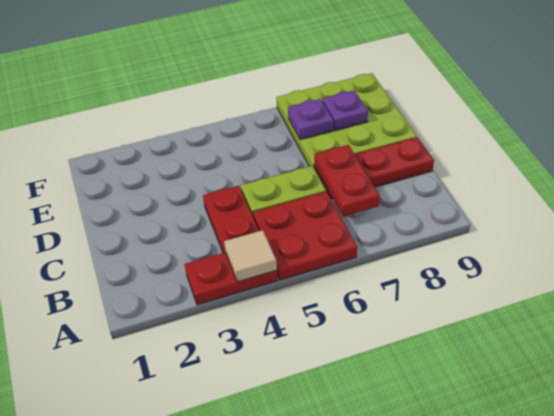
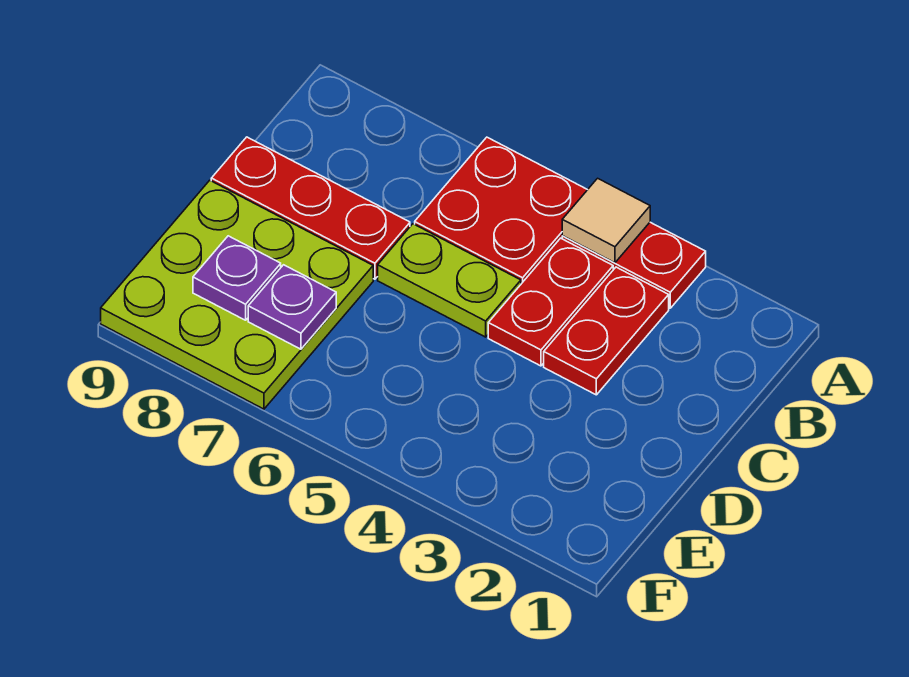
red plate B7:C7 level 2 -> red plate B3:C3 level 1

